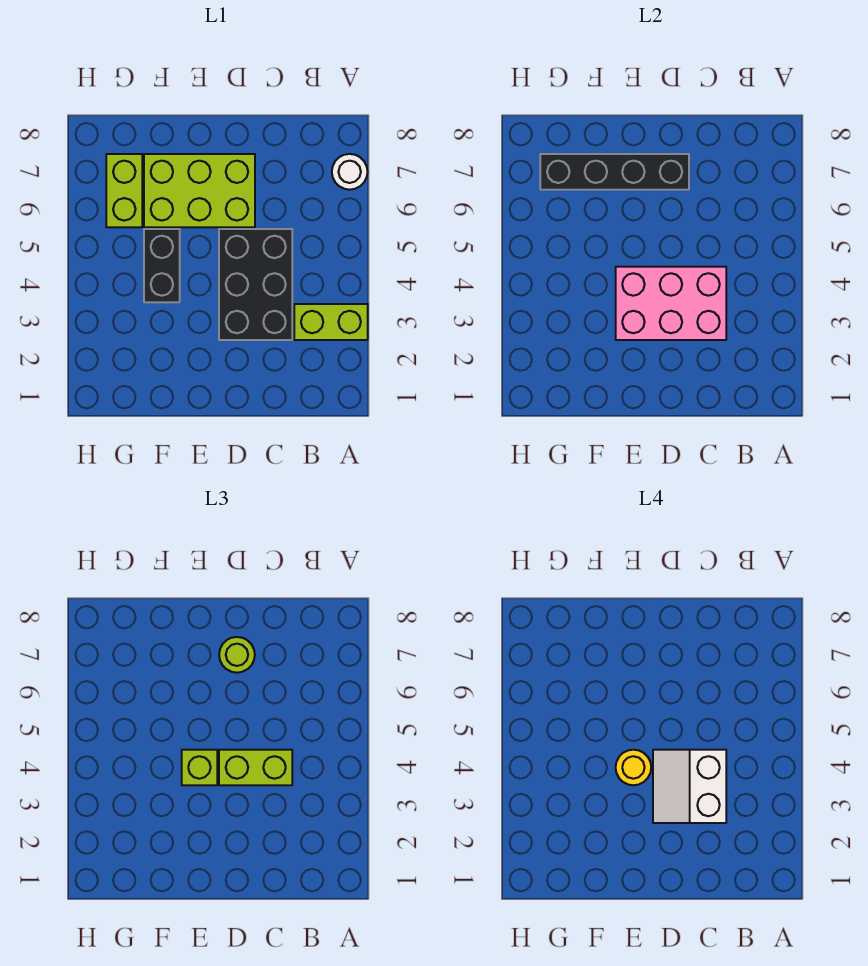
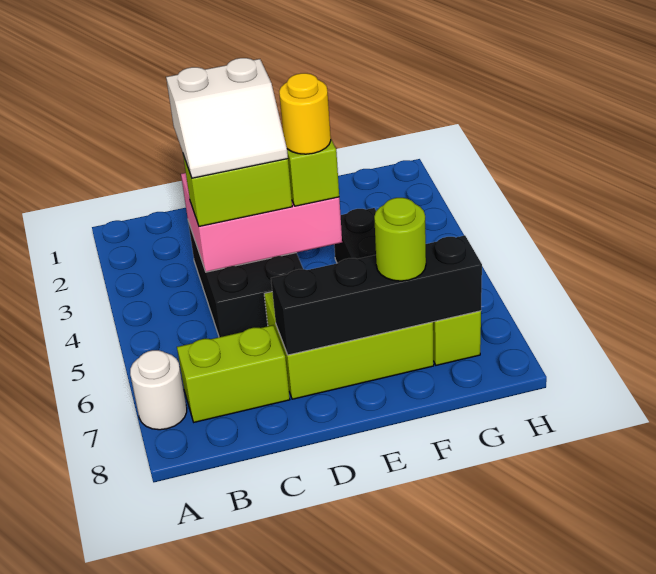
lime brick A3:B3 level 1 -> lime brick B7:C7 level 1
white slope C3:D4 level 4 top C -> white slope C3:D4 level 4 top 3
lime round brick D7 level 3 -> lime round brick F7 level 3

